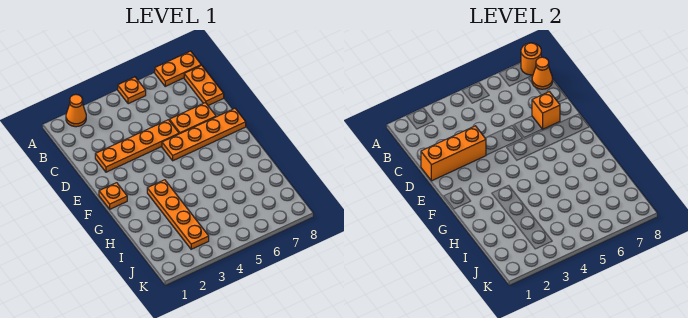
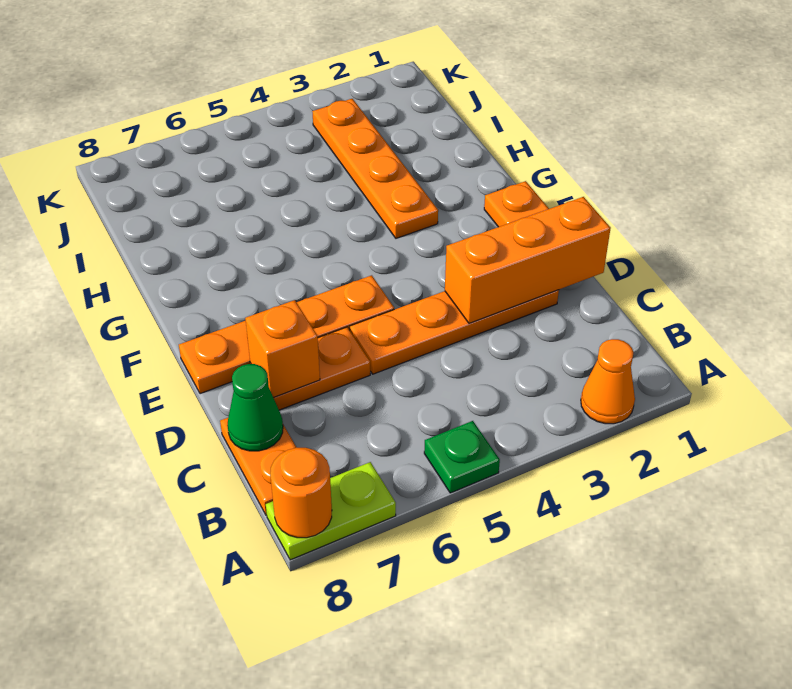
orange plate A5 level 1 -> green plate A5 level 1
orange plate A7:A8 level 1 -> lime plate A7:A8 level 1
orange cone B8 level 2 -> none
none -> green cone C8 level 2

